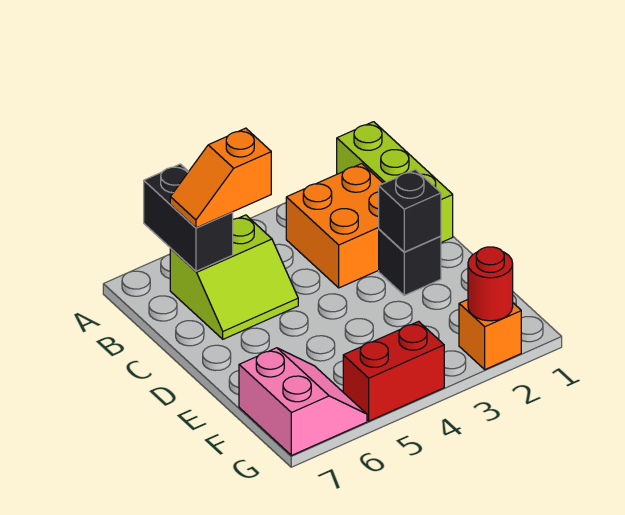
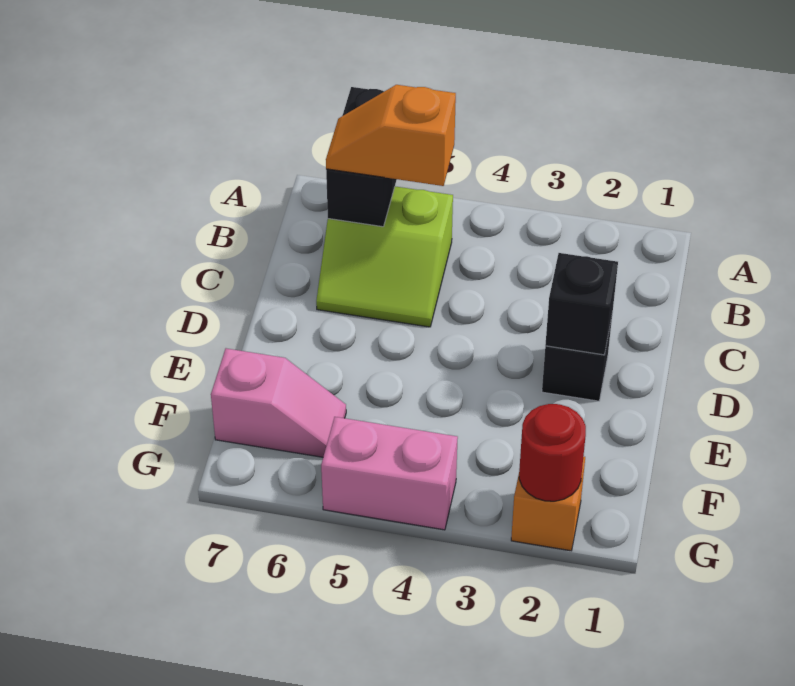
lime brick A1:C1 level 1 -> none
orange brick B2:C3 level 1 -> none
pink slope F6:G7 level 1 top 7 -> pink slope F6:F7 level 1 top 7
red brick G4:G5 level 1 -> pink brick G4:G5 level 1

